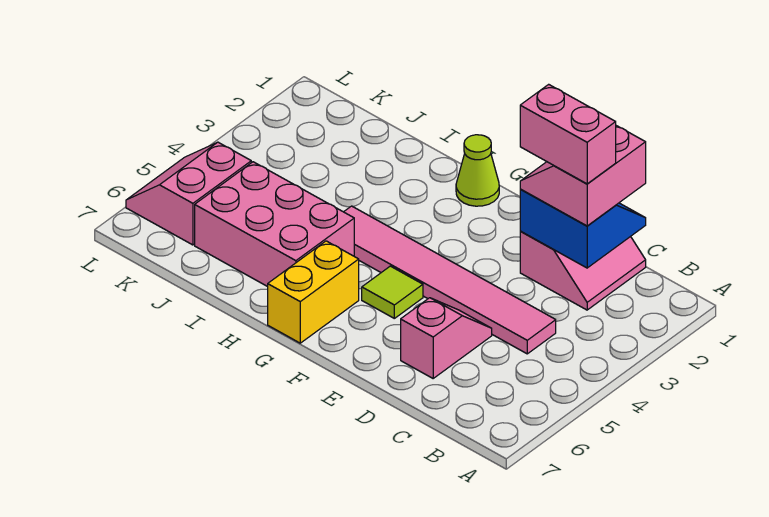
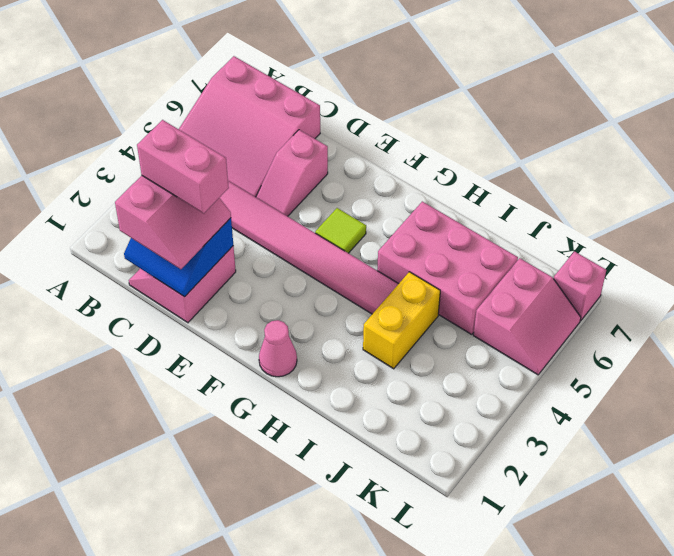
none -> pink slope A5:C7 level 1 top 7
lime cone G1 level 1 -> pink cone G1 level 1
yellow brick G6:G7 level 1 -> yellow brick I3:I4 level 1
none -> pink brick L7 level 1

